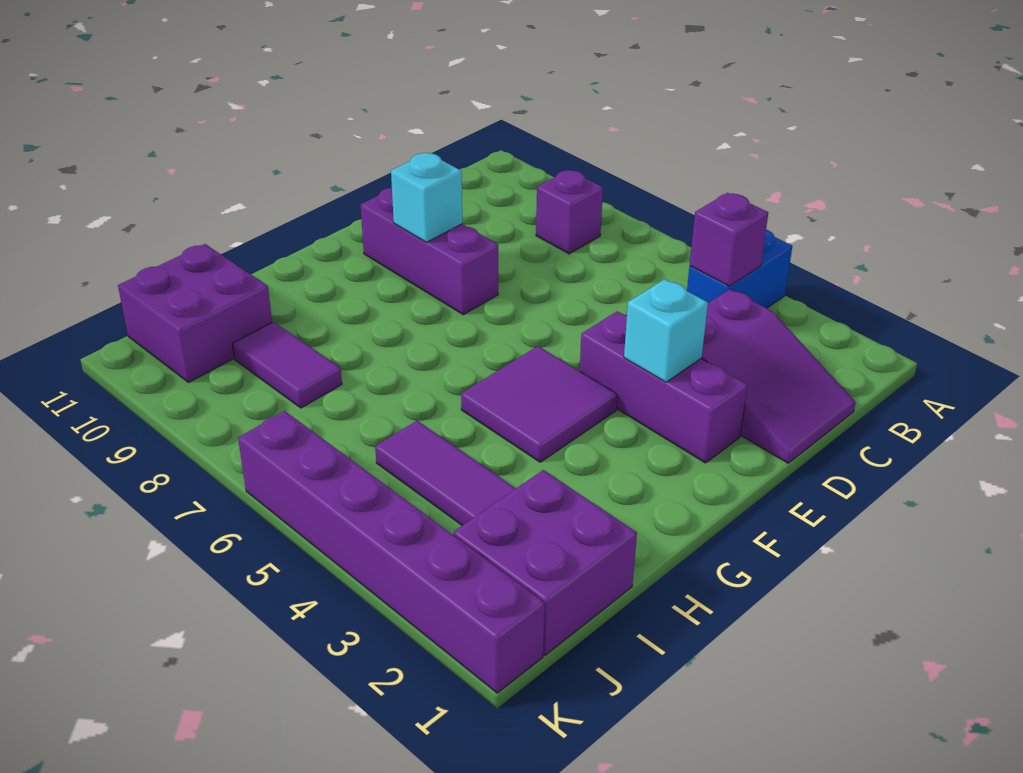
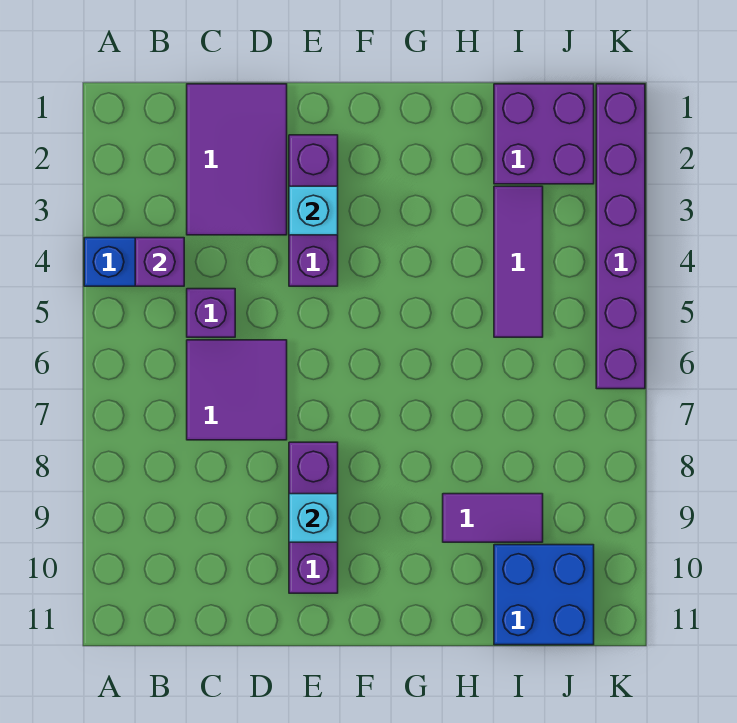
purple brick B8 level 1 -> purple brick C5 level 1
purple slope C1:D3 level 1 top 3 -> purple tile C1:D3 level 1
purple tile F4:G5 level 1 -> purple tile C6:D7 level 1
purple tile I8:I9 level 1 -> purple tile H9:I9 level 1
purple brick I10:J11 level 1 -> blue brick I10:J11 level 1

